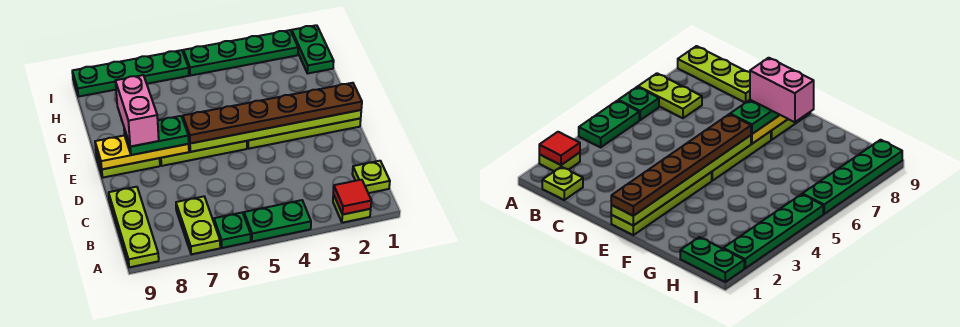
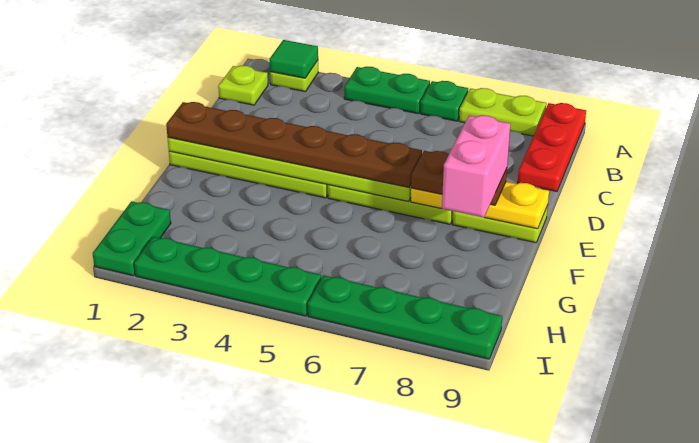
red tile A2 level 2 -> green tile A2 level 2
lime plate A7:B7 level 1 -> lime plate A7:A8 level 1
lime plate A9:C9 level 1 -> red plate A9:C9 level 1
green plate E7:E8 level 3 -> brown plate E7:E8 level 3

